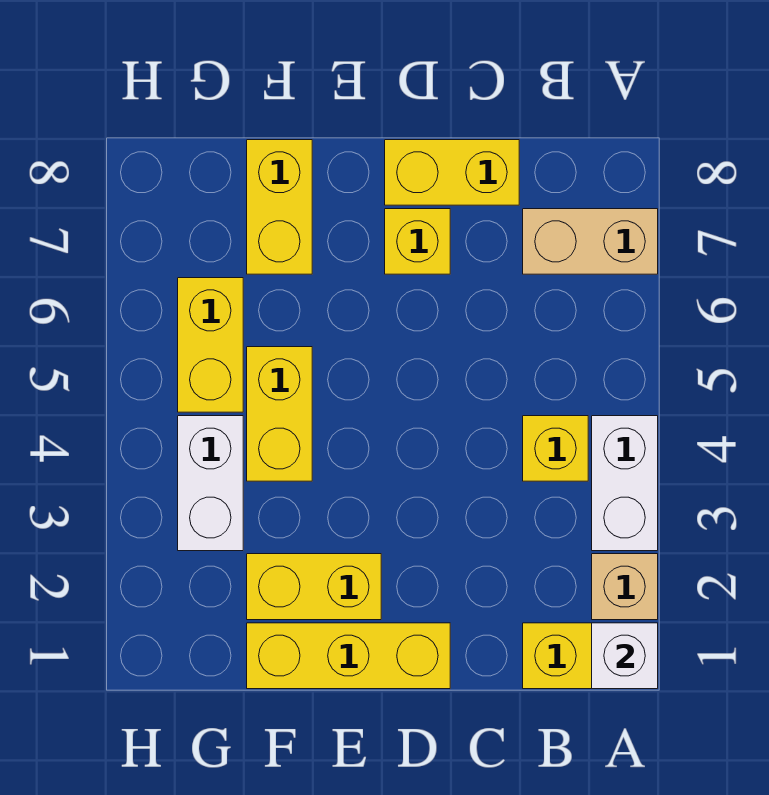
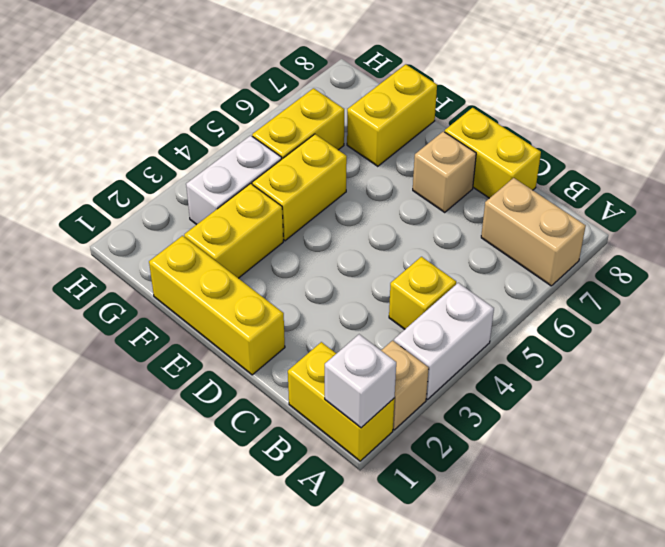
yellow brick D7 level 1 -> tan brick D7 level 1
yellow brick E2:F2 level 1 -> yellow brick F2:F3 level 1

